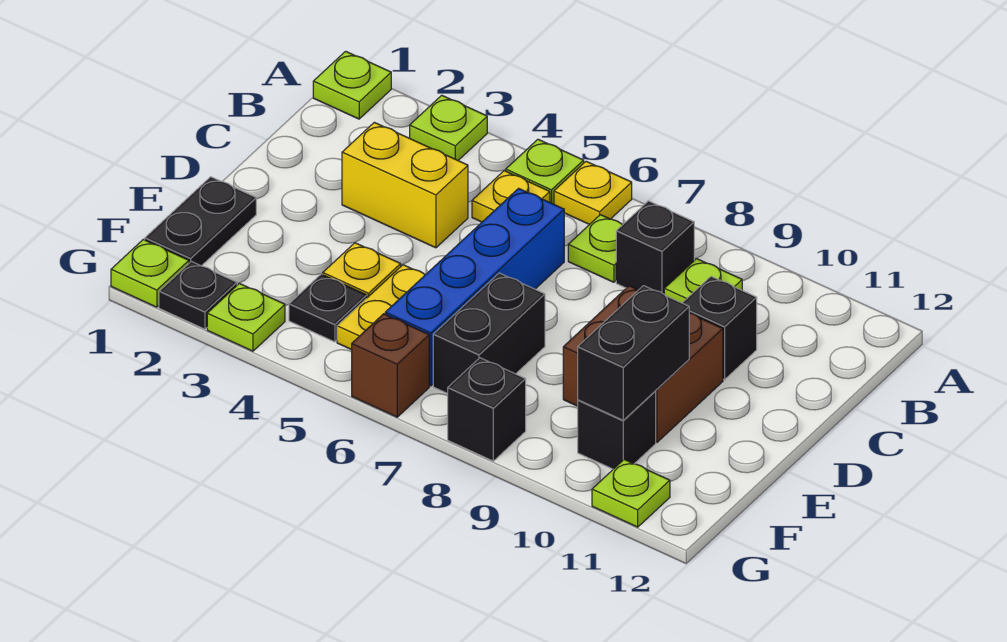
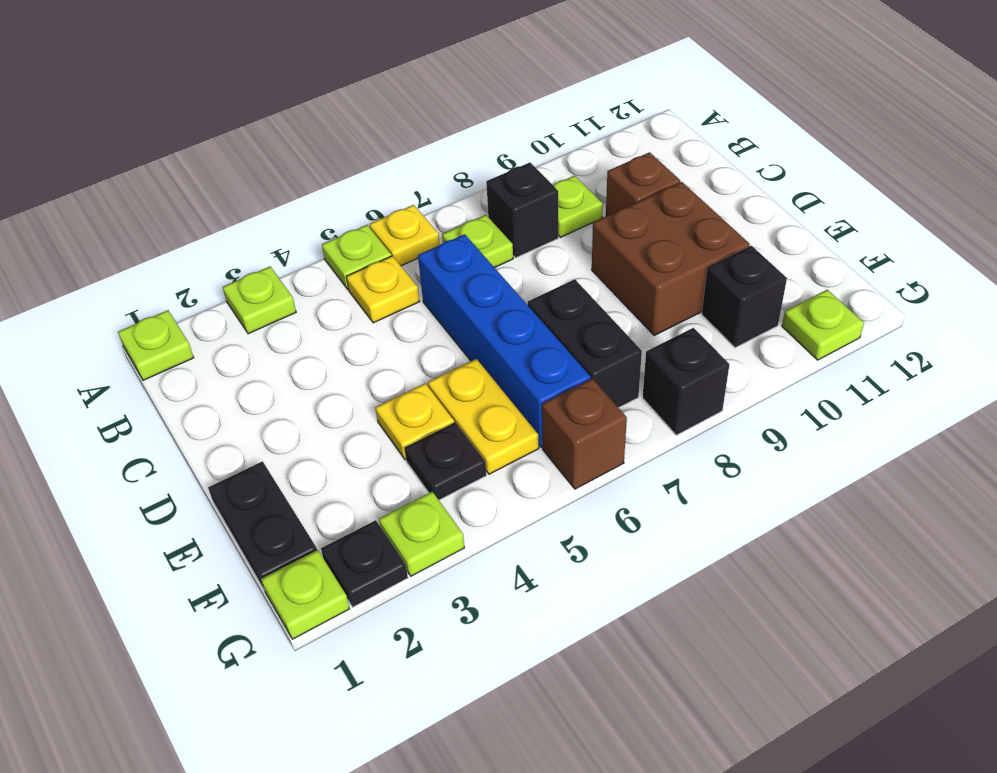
yellow brick C3:C4 level 1 -> none
black brick C10 level 1 -> brown brick C10 level 1
black brick E10:F10 level 2 -> none

